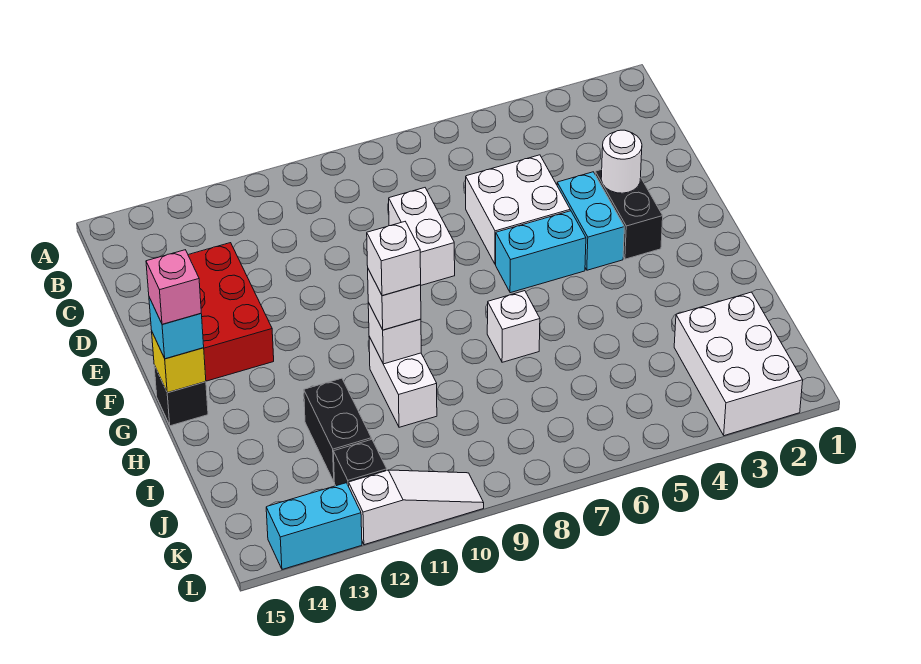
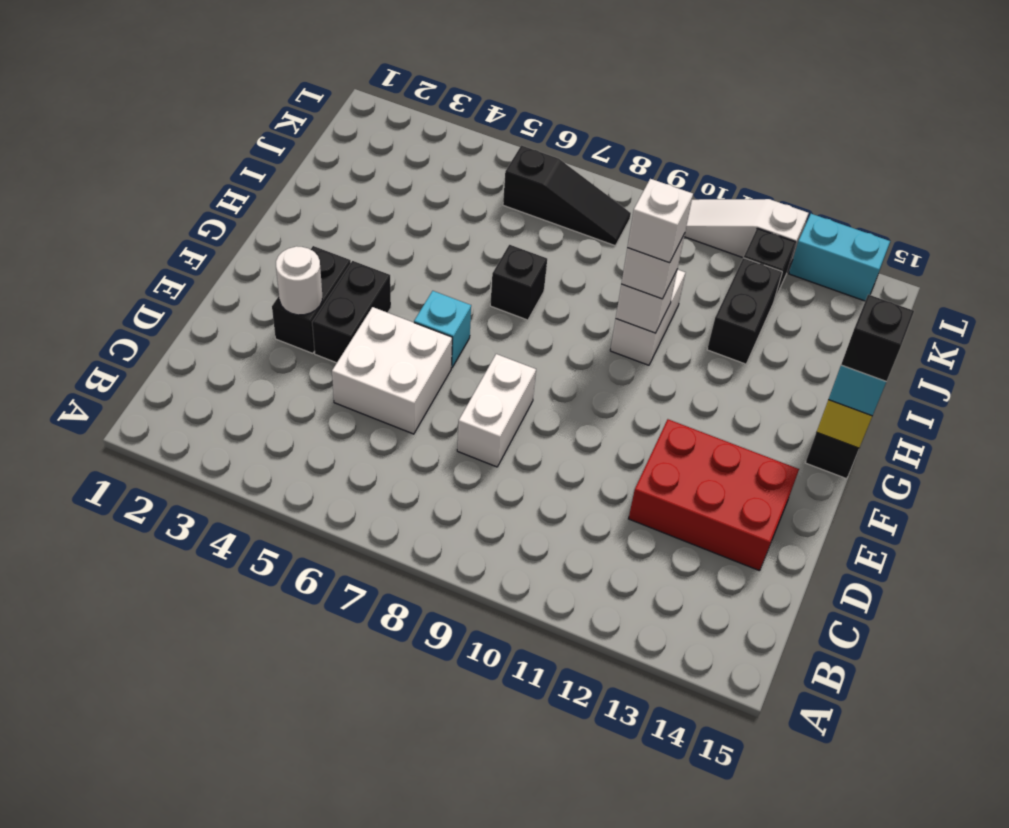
red brick D13:F14 level 1 -> red brick D12:E14 level 1
cyan brick E4:F4 level 1 -> black brick E4:F4 level 1
cyan brick F5:F6 level 1 -> cyan brick F6 level 1
pink brick G15 level 4 -> black brick G15 level 4
white brick H7 level 1 -> black brick H7 level 1
white brick J2:L3 level 1 -> none
none -> black slope K6:K8 level 1 top 6

